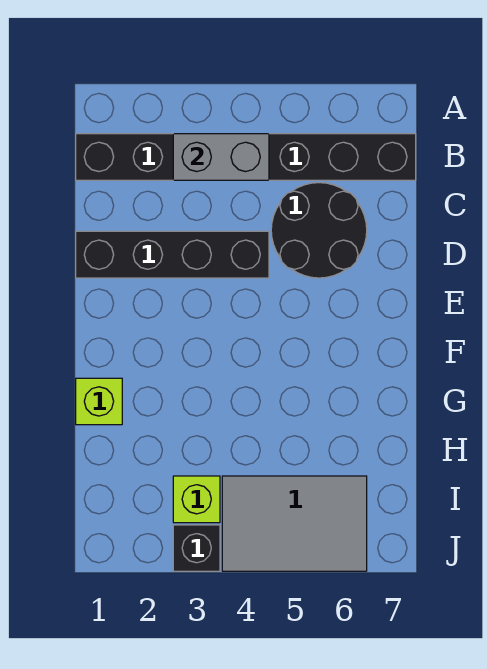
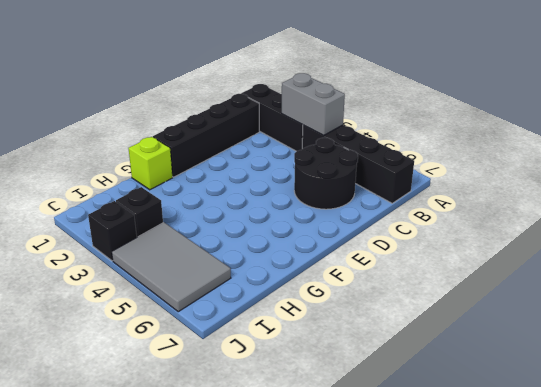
black brick D1:D4 level 1 -> black brick C1:F1 level 1
lime brick I3 level 1 -> black brick I3 level 1

